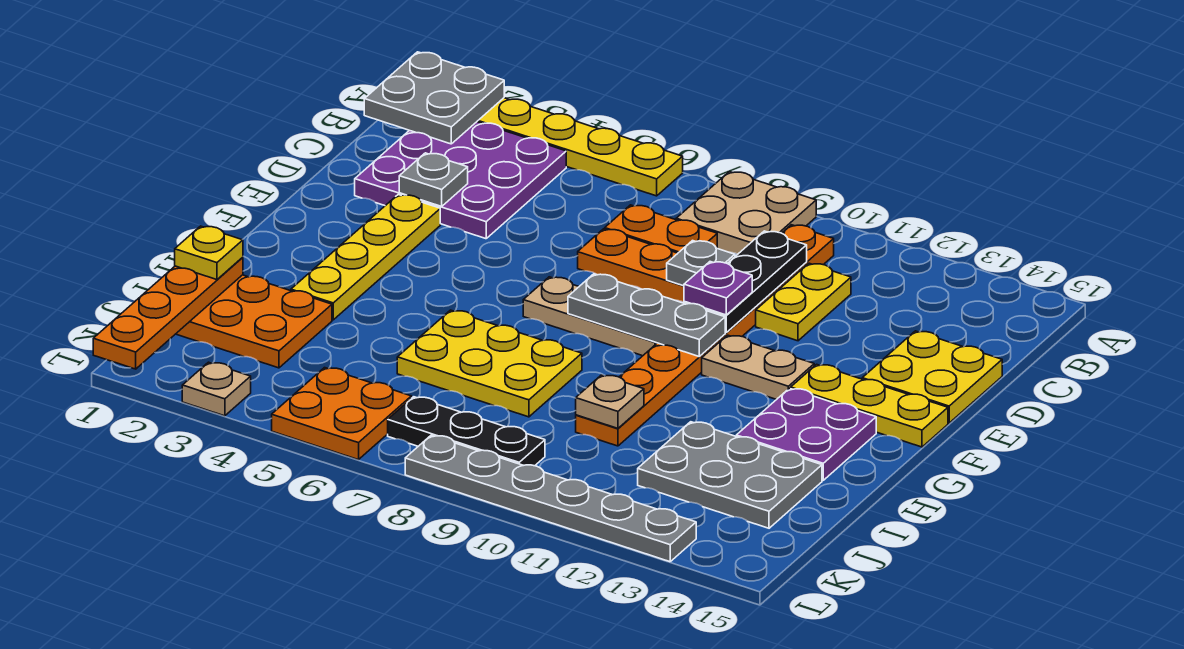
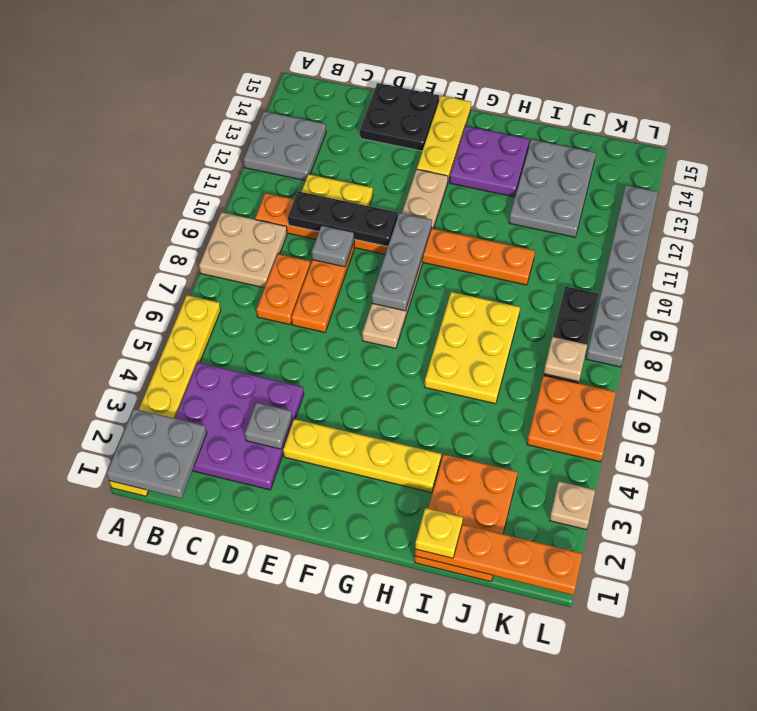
none -> grey plate A12:B13 level 1
yellow plate D14:E15 level 1 -> black plate D14:E15 level 1
purple plate E10 level 3 -> none
tan plate I10 level 2 -> tan plate K7 level 2

